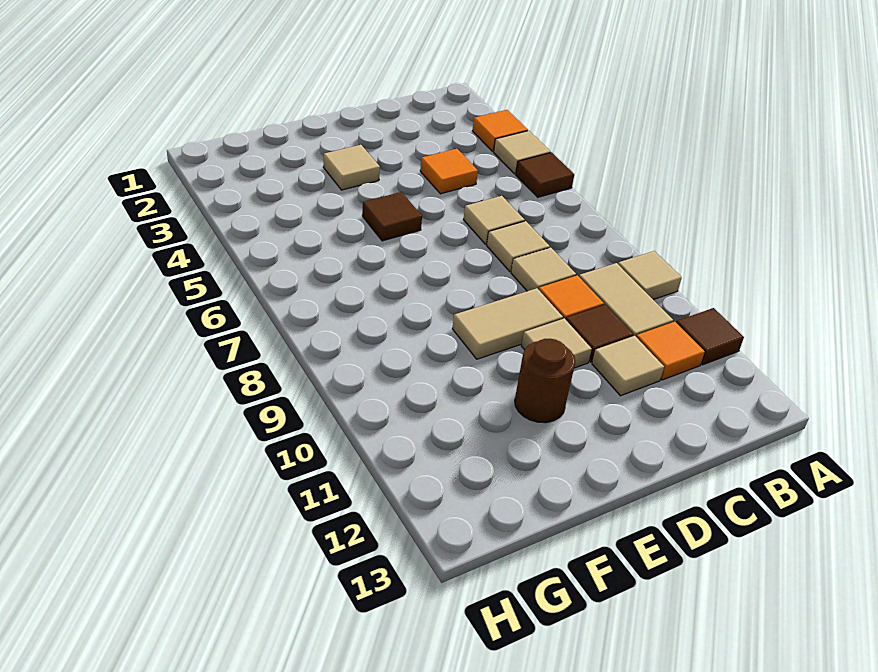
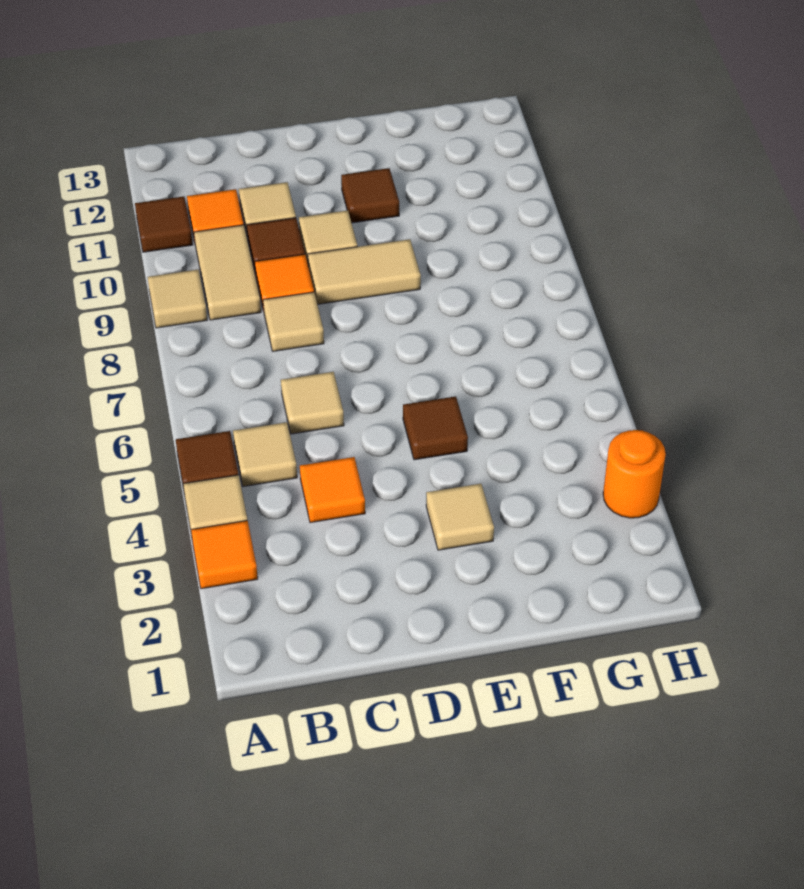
tan tile C7 level 1 -> tan tile B5 level 1
brown round brick E11 level 1 -> brown tile E11 level 1
none -> orange round brick H3 level 1

